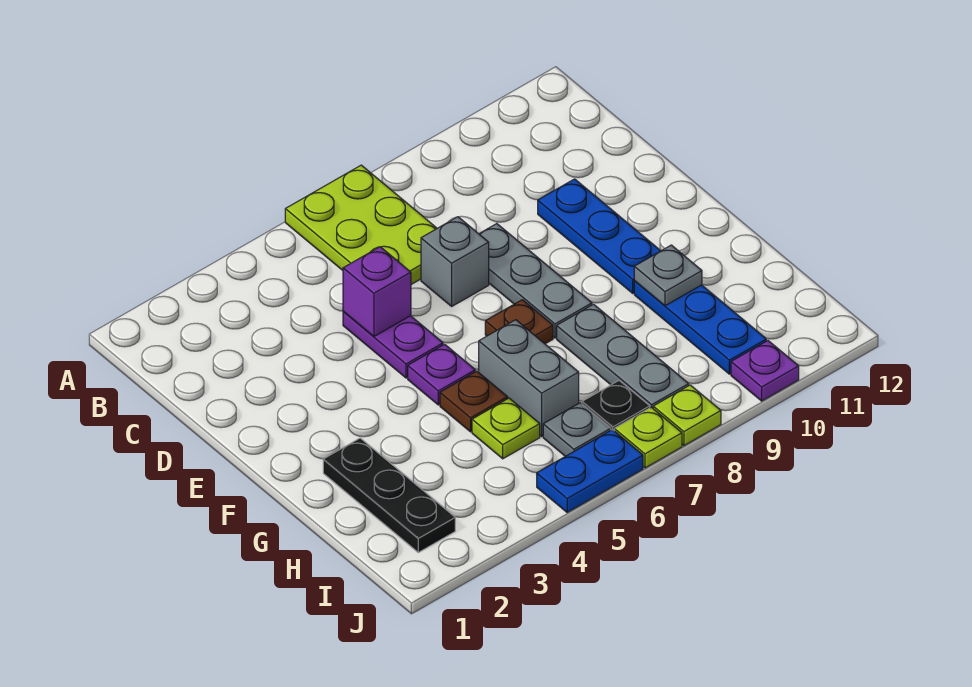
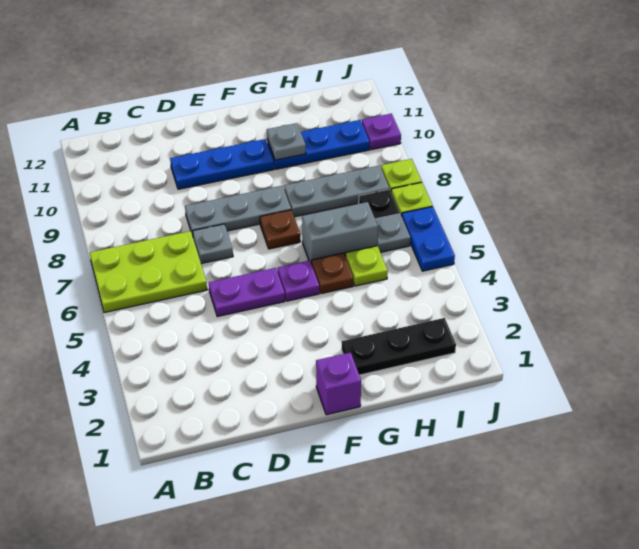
purple brick D5 level 2 -> purple brick F1 level 1
grey brick D7 level 1 -> grey plate D7 level 1

